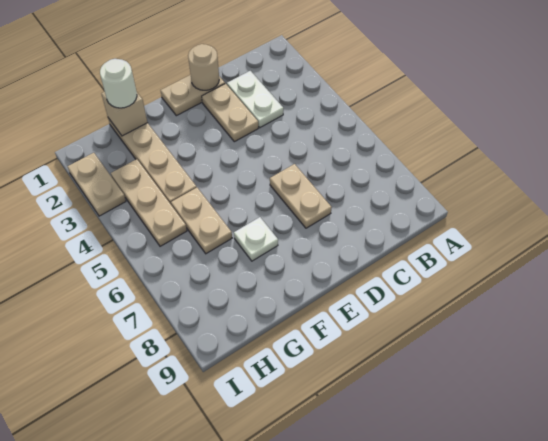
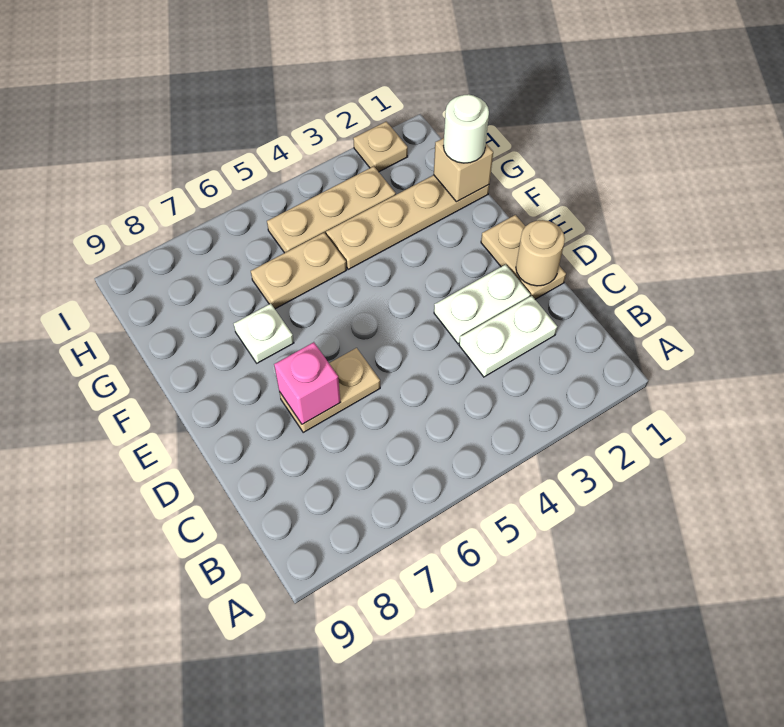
tan plate D2:D3 level 1 -> white plate D2:D3 level 1
none -> pink brick D7 level 2
tan plate I2:I3 level 1 -> tan plate I2 level 1

